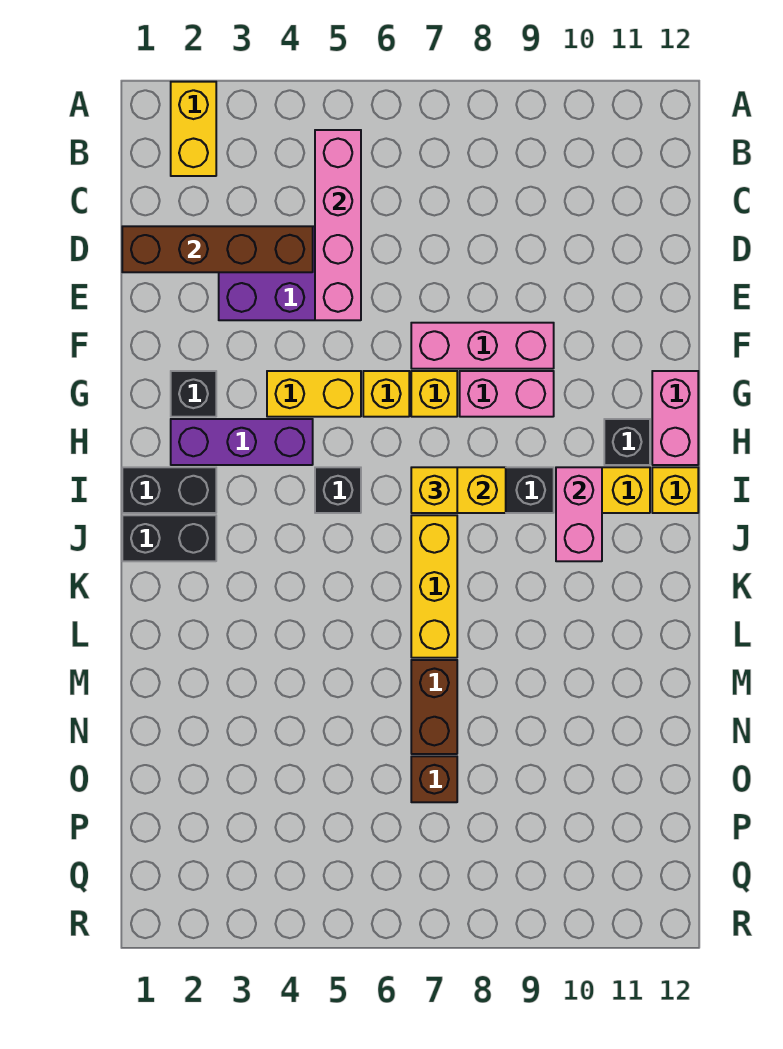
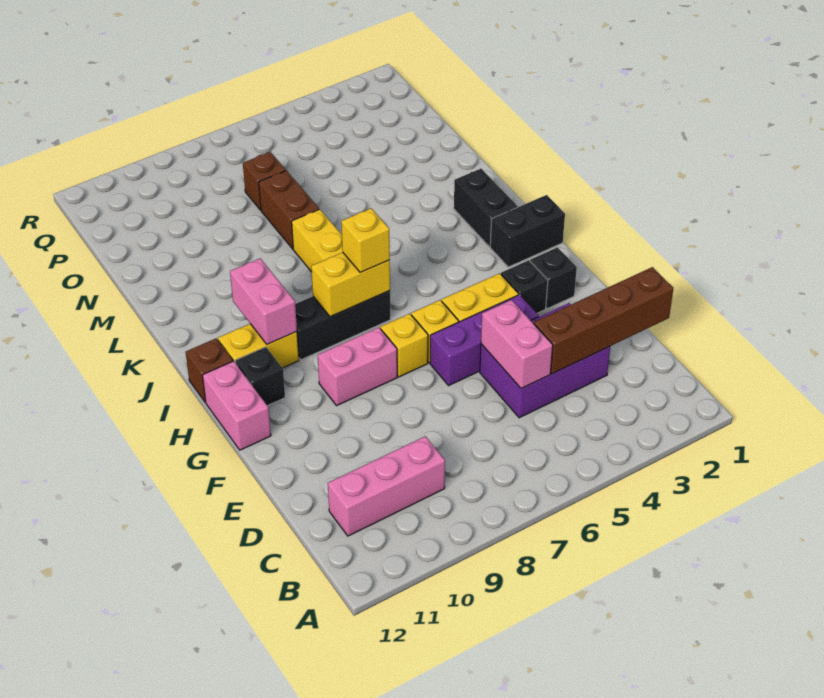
yellow brick A2:B2 level 1 -> none
pink brick B5:E5 level 2 -> pink brick D5:E5 level 2
pink brick F7:F9 level 1 -> pink brick C9:C11 level 1
purple brick H2:H4 level 1 -> purple brick F4:F6 level 1
black brick I5 level 1 -> black brick G3 level 1
yellow brick I12 level 1 -> brown brick I12 level 1
black brick J1:J2 level 1 -> black brick J2:K2 level 1

